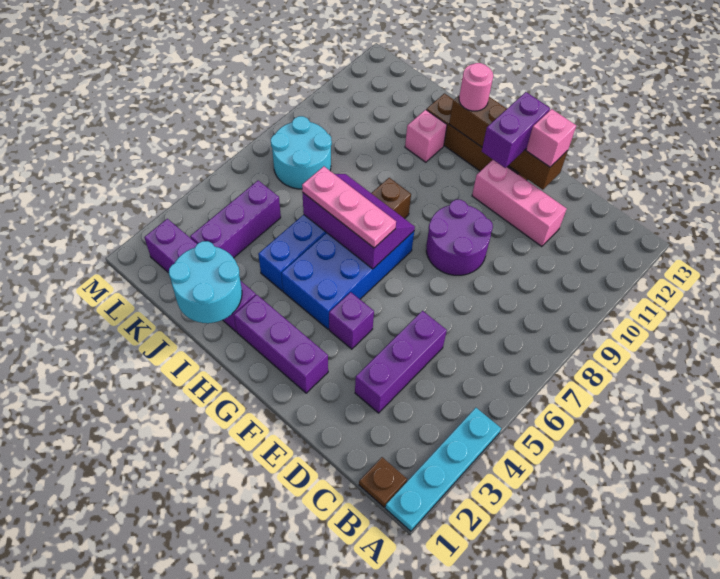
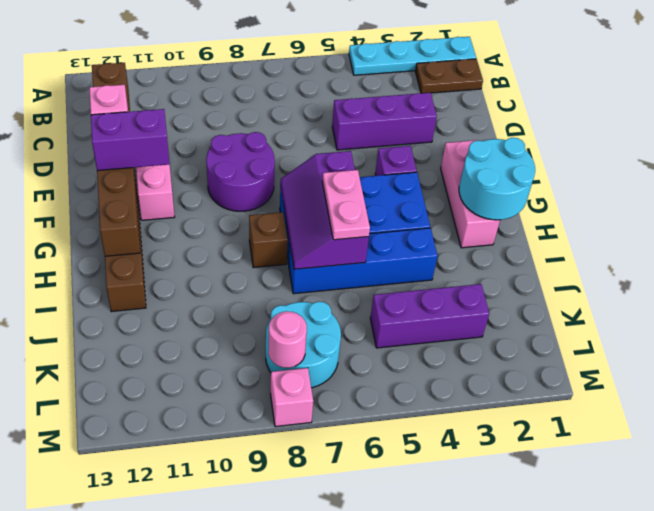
brown plate B1 level 1 -> brown plate B1:B2 level 1
brown brick E12:H12 level 2 -> brown brick C12:H12 level 2
purple brick F2:H2 level 1 -> pink brick F2:H2 level 1
pink plate G6:I6 level 3 -> pink plate H6:I6 level 3
pink round brick H12 level 3 -> pink round brick L8 level 2
cyan round brick I1:J2 level 2 -> cyan round brick G1:H2 level 2
purple brick I2:L2 level 1 -> none
pink brick I11 level 1 -> pink brick M8 level 1

